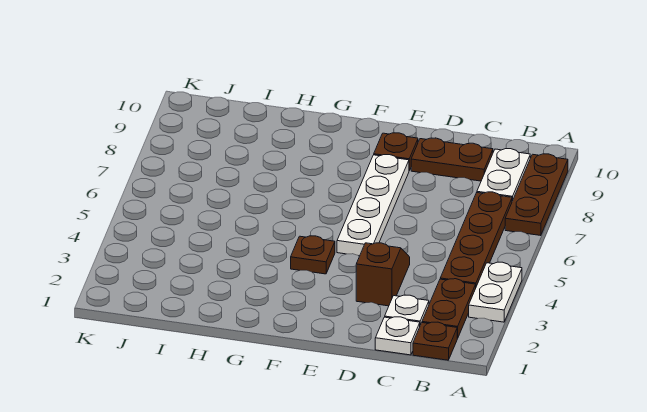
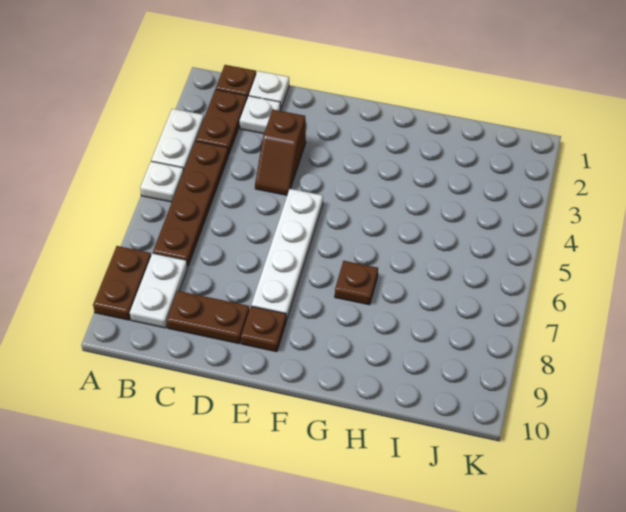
none -> white plate A5 level 1
brown plate A7:A9 level 1 -> brown plate A8:A9 level 1
brown plate F4 level 1 -> brown plate G7 level 1

